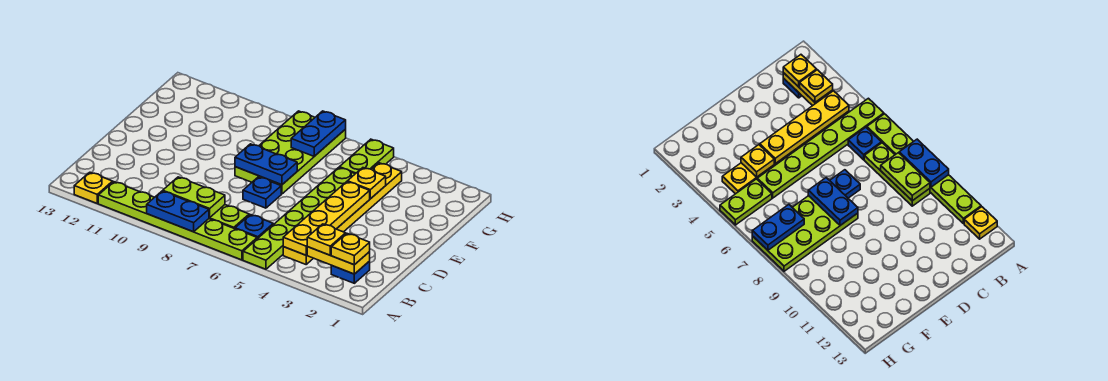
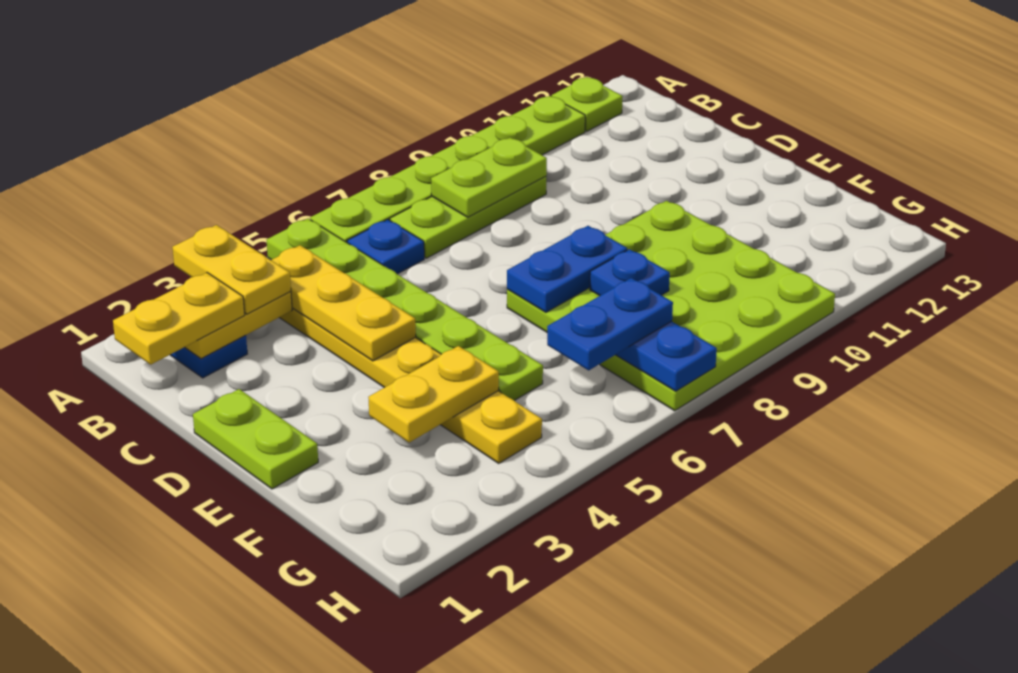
blue plate A8:A9 level 2 -> blue plate G6:G7 level 3
yellow plate A12 level 1 -> lime plate A12 level 1
yellow plate B2 level 3 -> yellow plate B1:B2 level 3
yellow plate B3 level 3 -> yellow plate A3:B3 level 3
yellow plate B4:E4 level 2 -> yellow plate B4:D4 level 2
blue plate D7 level 1 -> blue plate F8 level 2
lime plate E7:H8 level 1 -> lime plate E7:H10 level 1
yellow plate F4 level 2 -> yellow plate F3:F4 level 2
lime plate G5:H5 level 1 -> lime plate D1:E1 level 1

